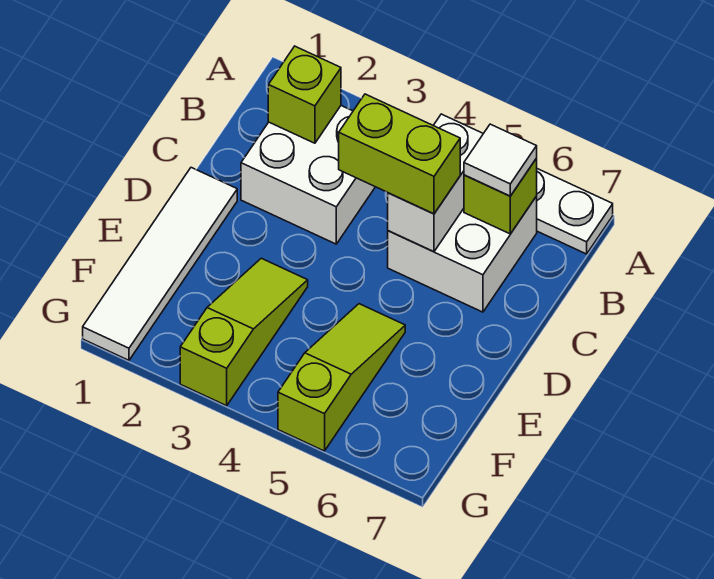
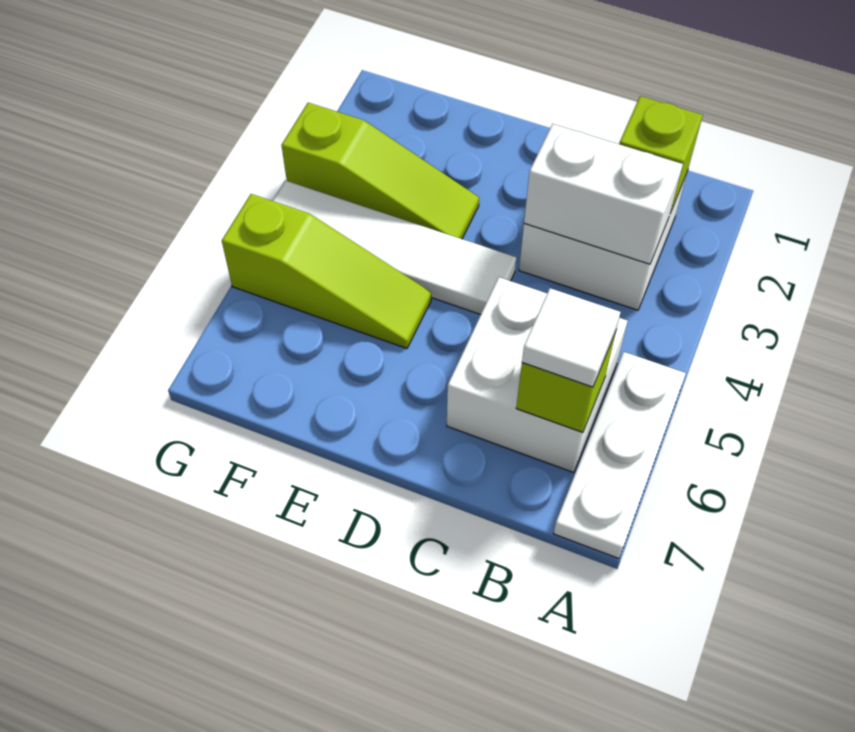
white brick B5:C5 level 2 -> white brick B3:C3 level 2
lime brick C4:C5 level 3 -> none
white tile D1:G1 level 1 -> white tile D4:G4 level 1

